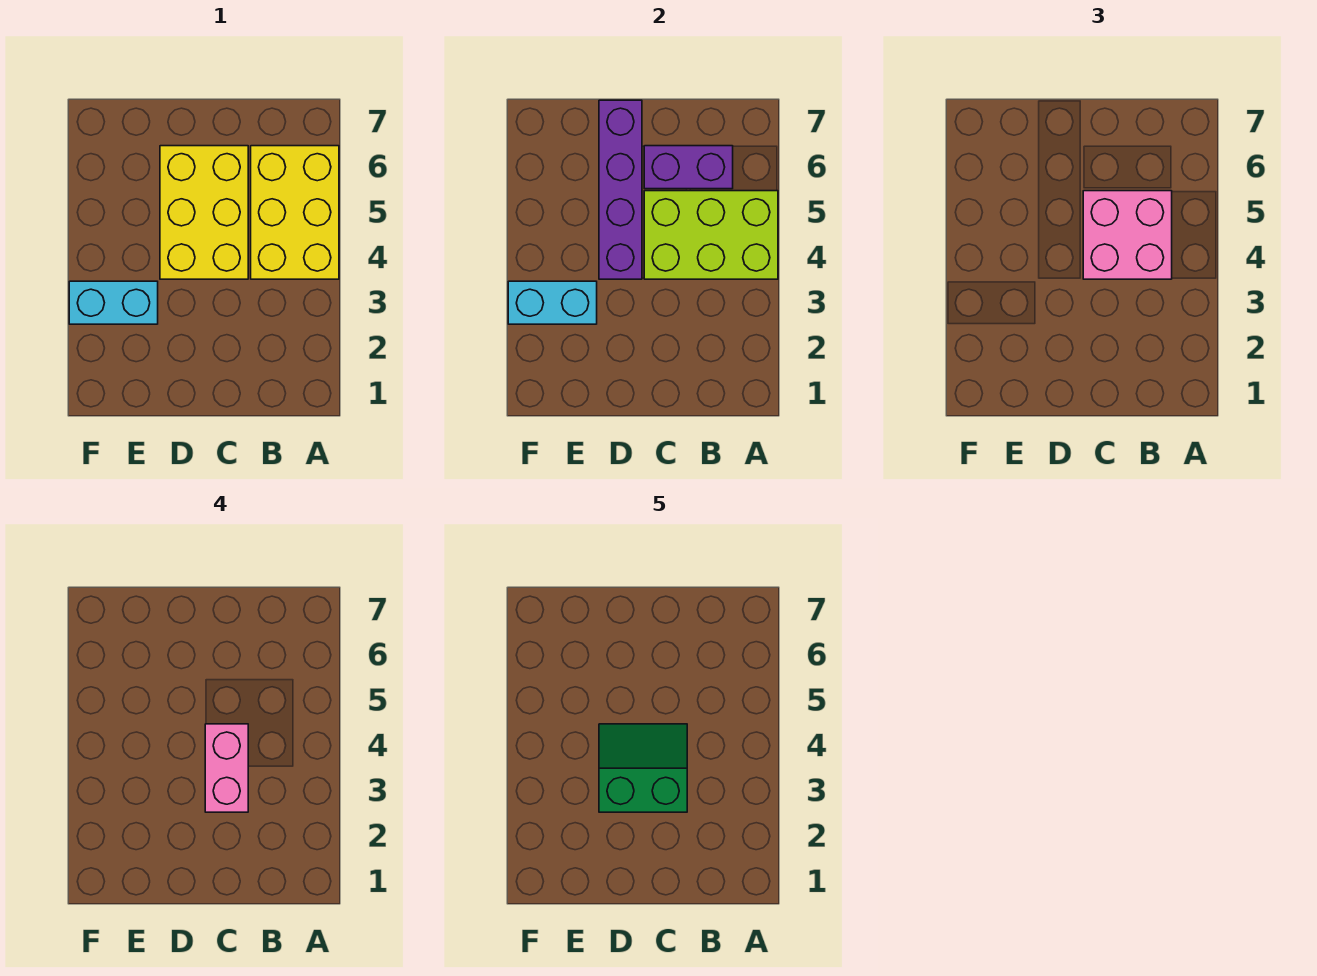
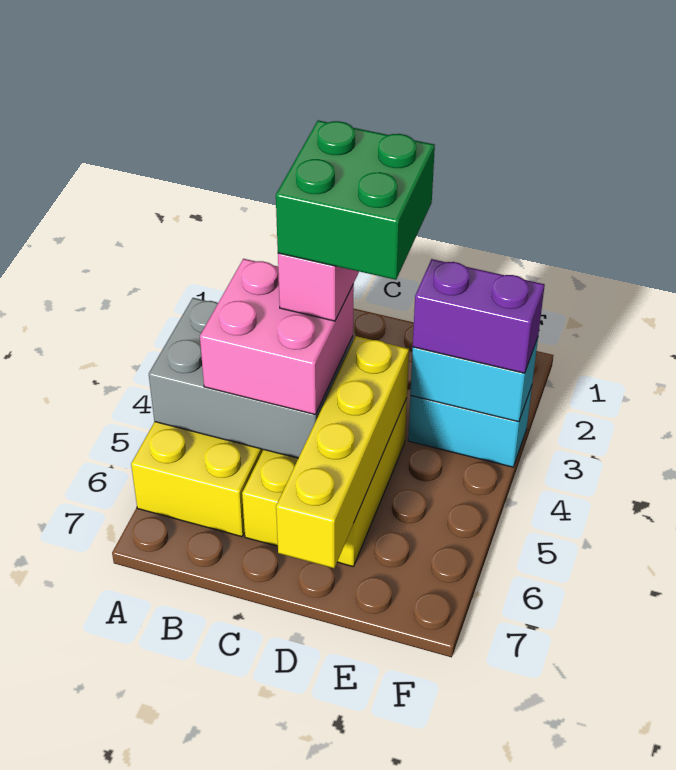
lime brick A4:C5 level 2 -> grey brick A4:C5 level 2
purple brick B6:C6 level 2 -> purple brick E3:F3 level 3
green slope C3:D4 level 5 top 3 -> green brick C3:D4 level 5
purple brick D4:D7 level 2 -> yellow brick D4:D7 level 2

